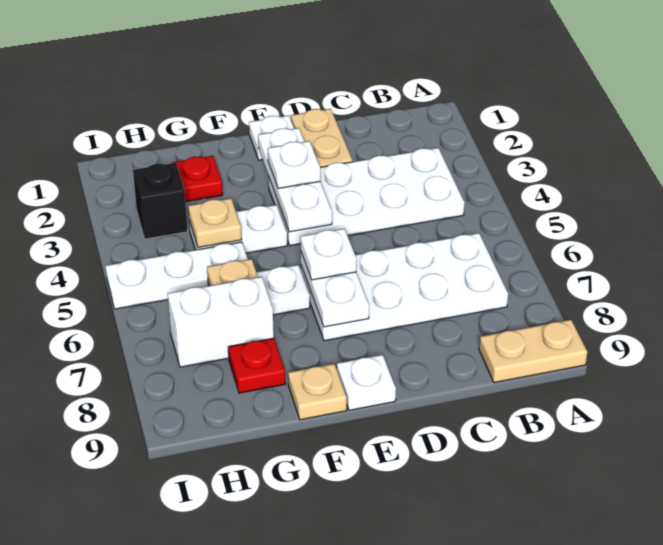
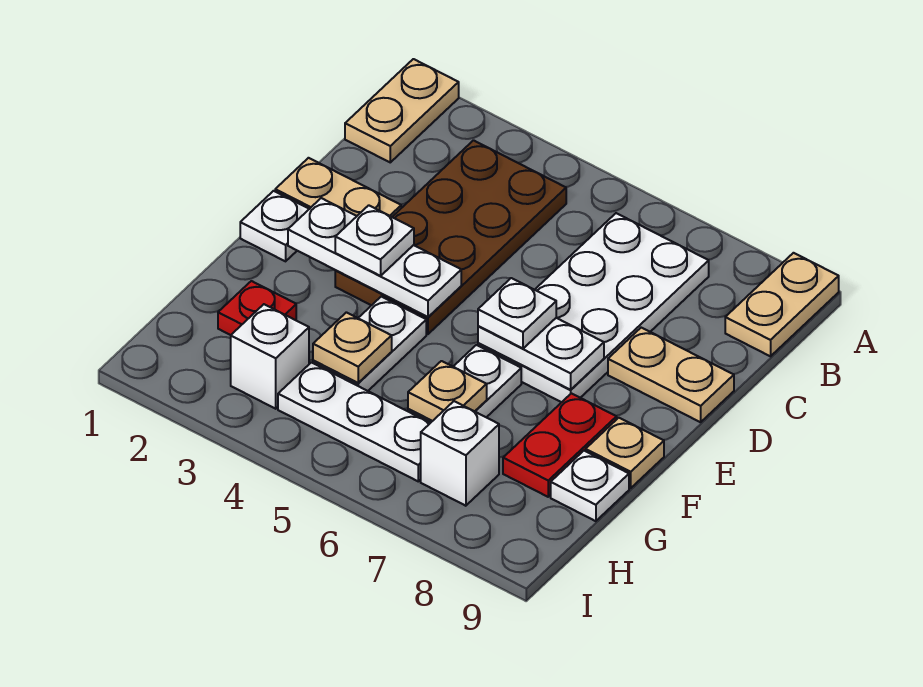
none -> tan plate A1:B1 level 1
white plate B3:E4 level 1 -> brown plate B3:E4 level 1
none -> tan plate D8:D9 level 1
white plate E9 level 1 -> white plate G9 level 1
white plate G5:I5 level 1 -> white plate H4:H6 level 1
white brick G7:H7 level 1 -> white brick H7 level 1
red plate G8 level 1 -> red plate F8:G8 level 1
black brick H3 level 1 -> white brick H3 level 1

